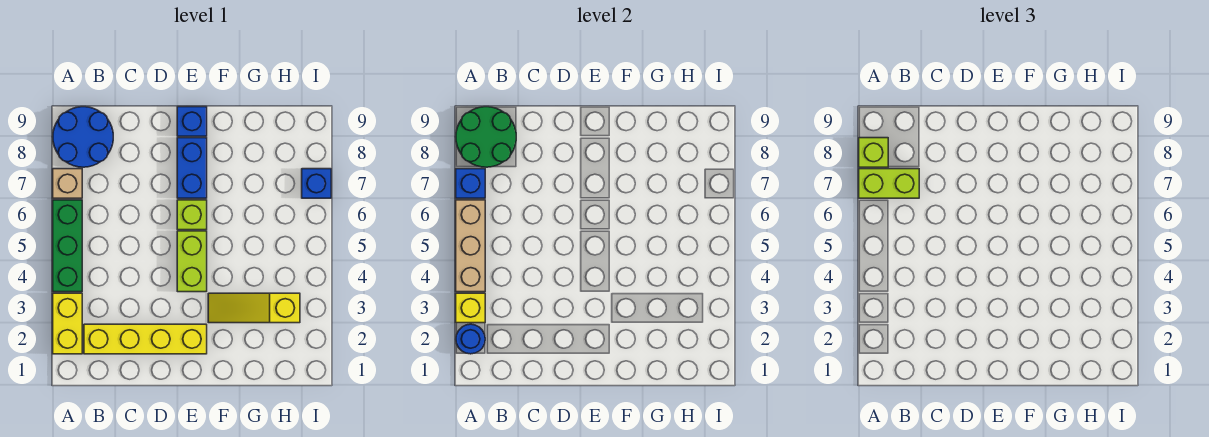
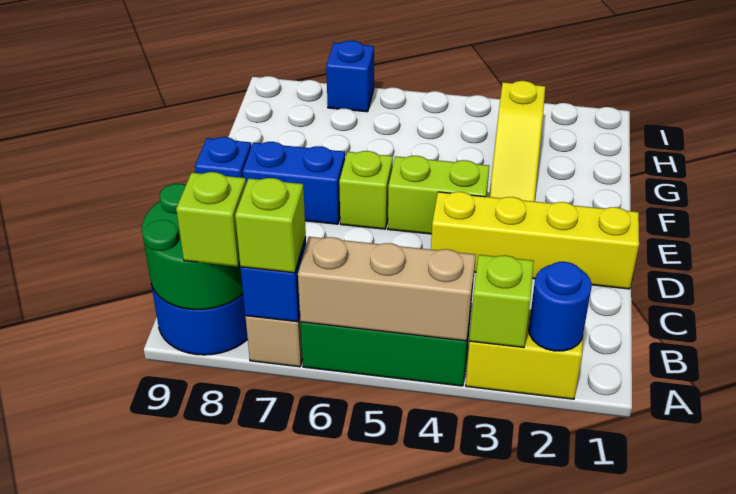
yellow brick A3 level 2 -> lime brick A3 level 2
lime brick A7:B7 level 3 -> lime brick A7 level 3
yellow brick B2:E2 level 1 -> yellow brick D1:D4 level 1

